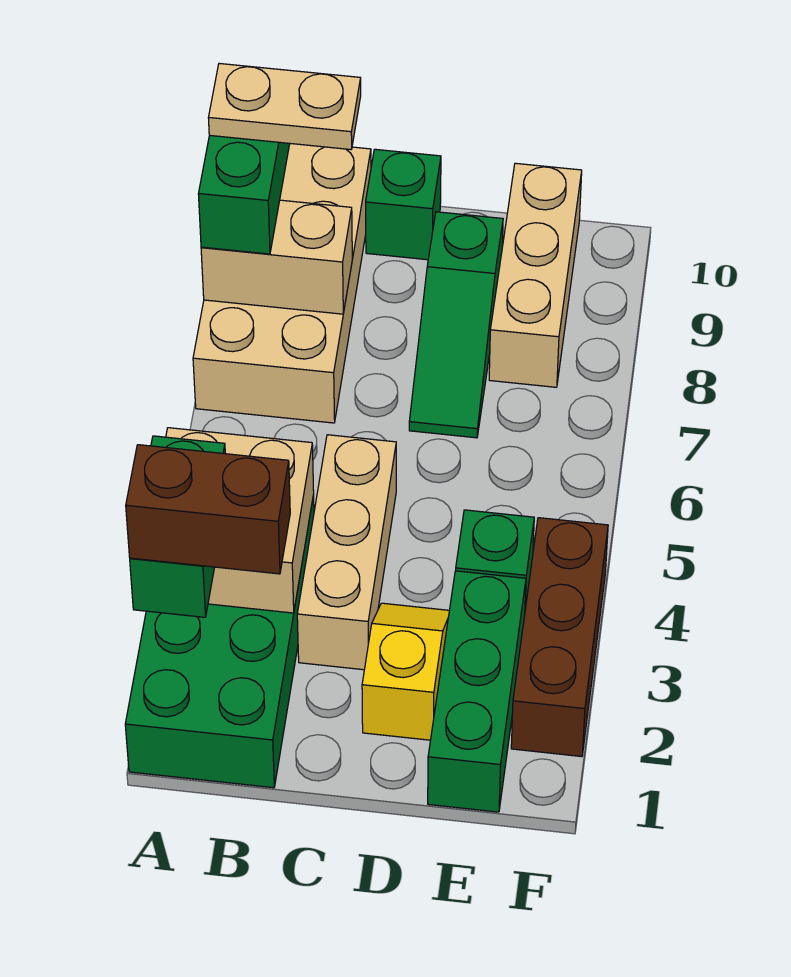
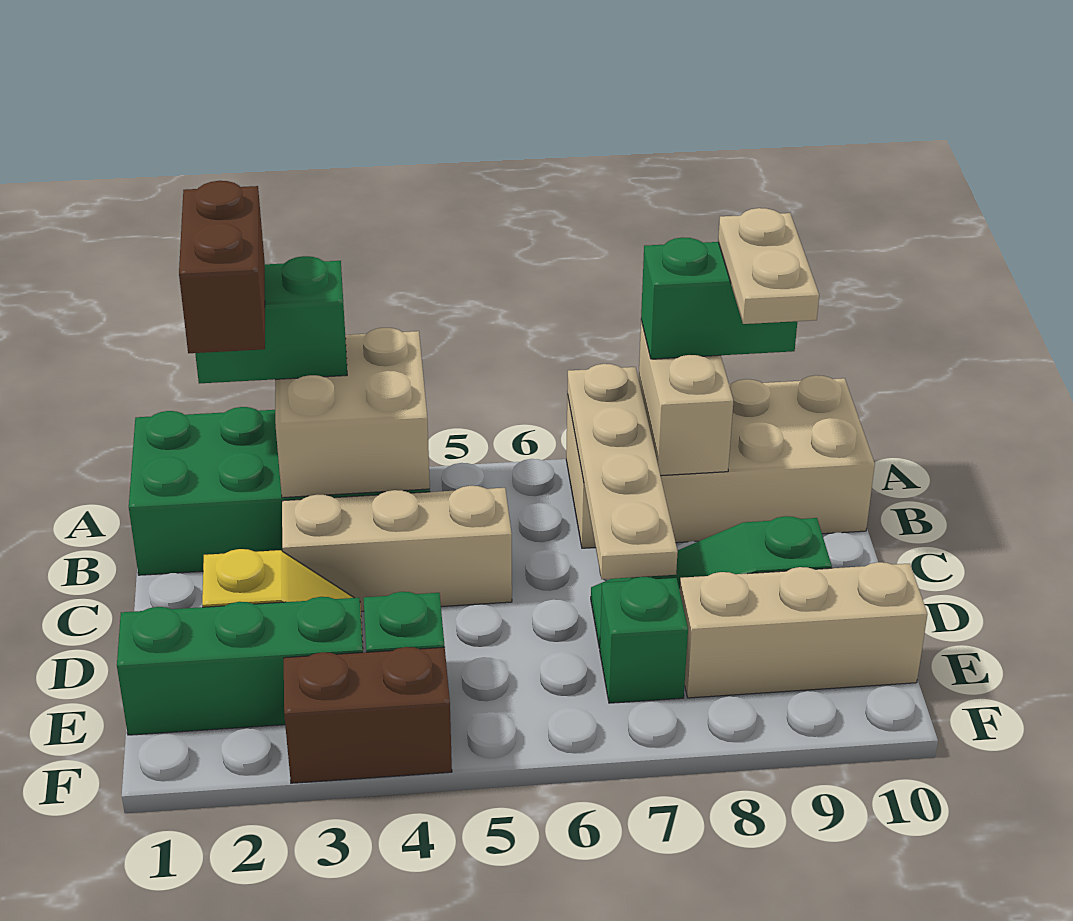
none -> tan plate A7:D7 level 2
green brick C10 level 1 -> green brick E7 level 1
brown brick F2:F4 level 1 -> brown brick F3:F4 level 1

